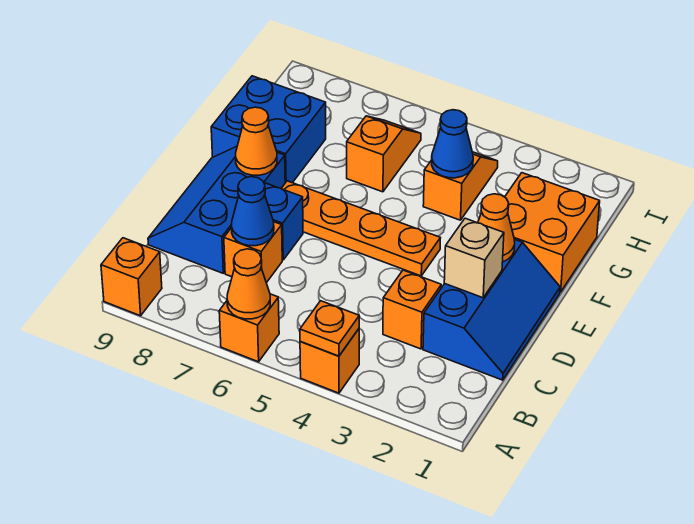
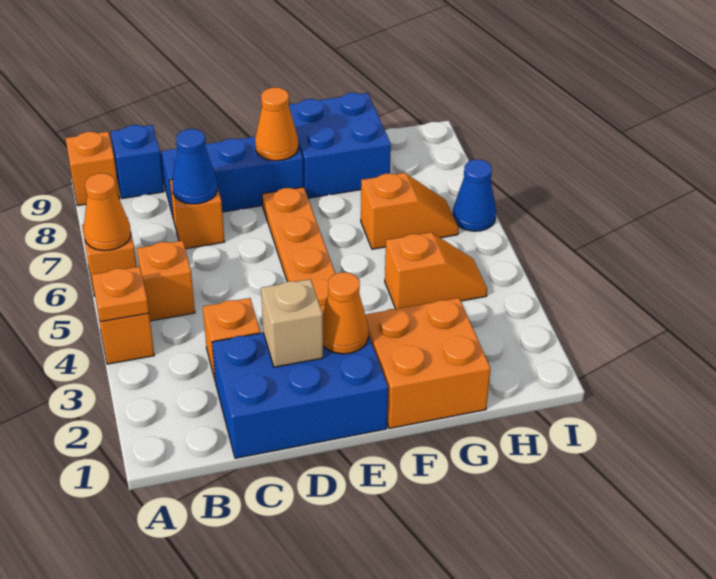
none -> orange brick B5 level 1
blue slope C1:E2 level 1 top 2 -> blue brick C1:E2 level 1
blue brick D7 level 1 -> blue brick B9 level 1
blue cone G4 level 2 -> blue cone I6 level 1

